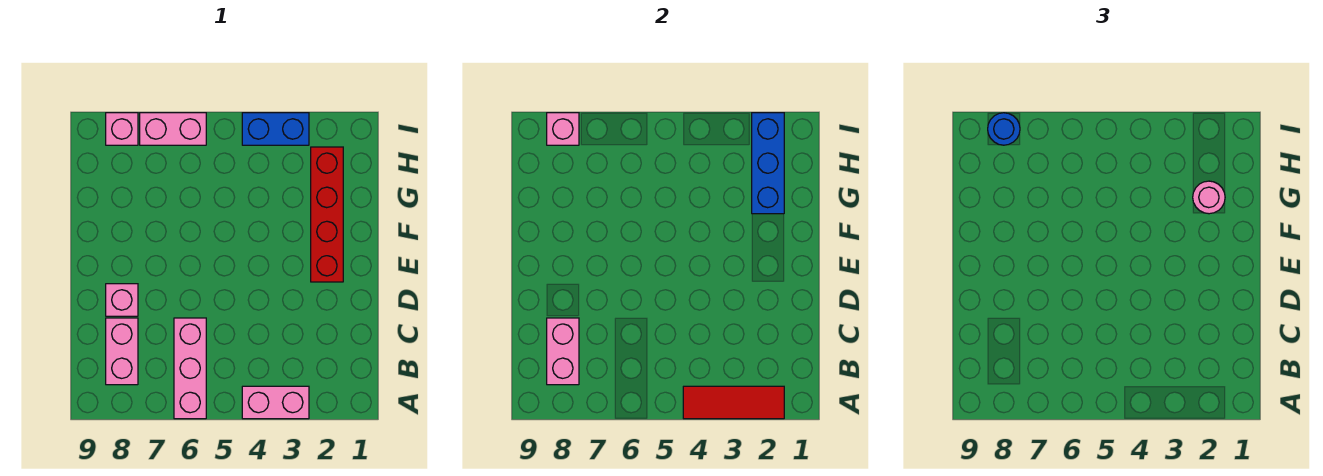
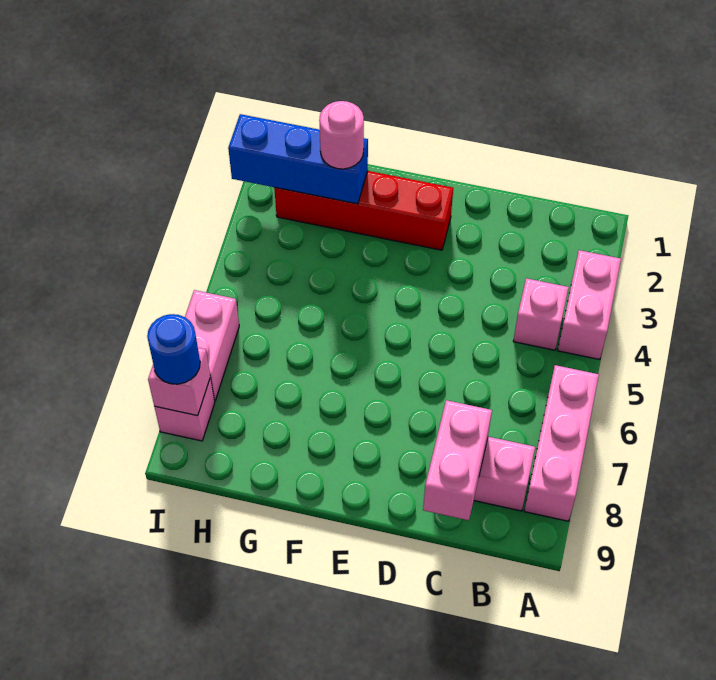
red tile A2:A4 level 2 -> none
pink brick A6:C6 level 1 -> pink brick A6:A8 level 1
pink brick B8:C8 level 2 -> pink brick C8:C9 level 2
pink brick D8 level 1 -> pink brick B4 level 1
blue brick I3:I4 level 1 -> none

